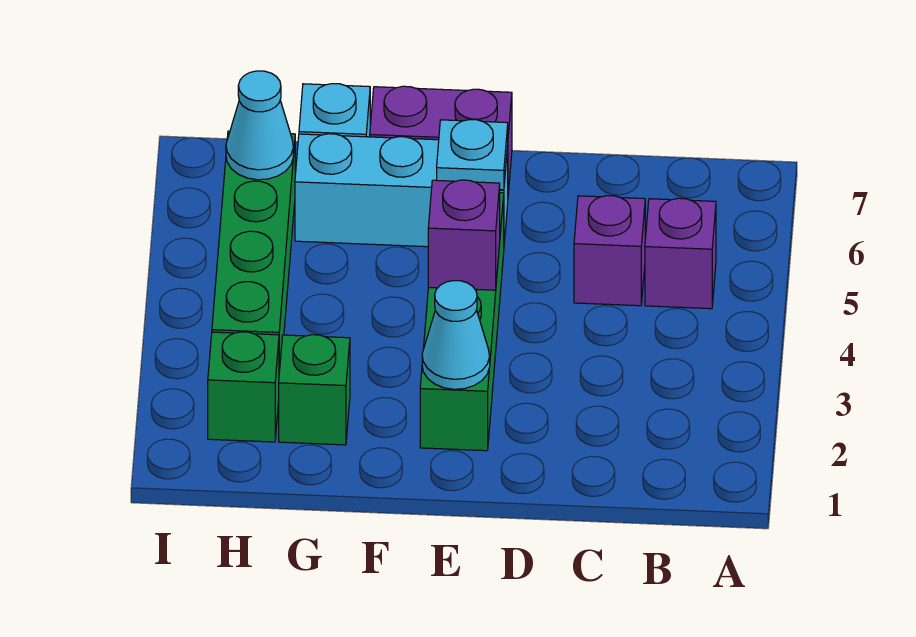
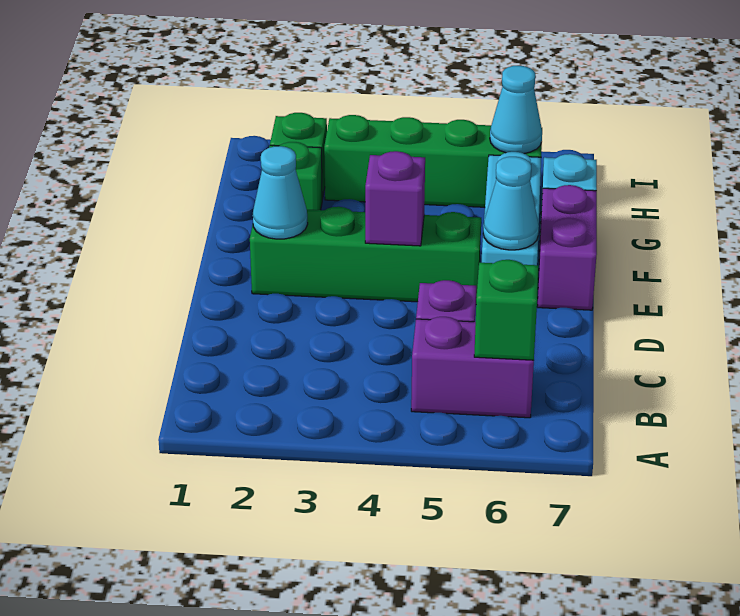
purple brick B5 level 1 -> purple brick B5:B6 level 1
none -> green brick B6 level 2
cyan plate E6 level 2 -> cyan cone E6 level 2

